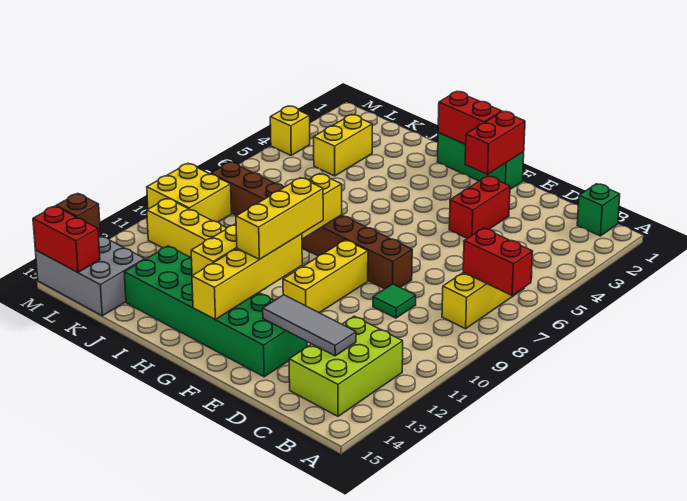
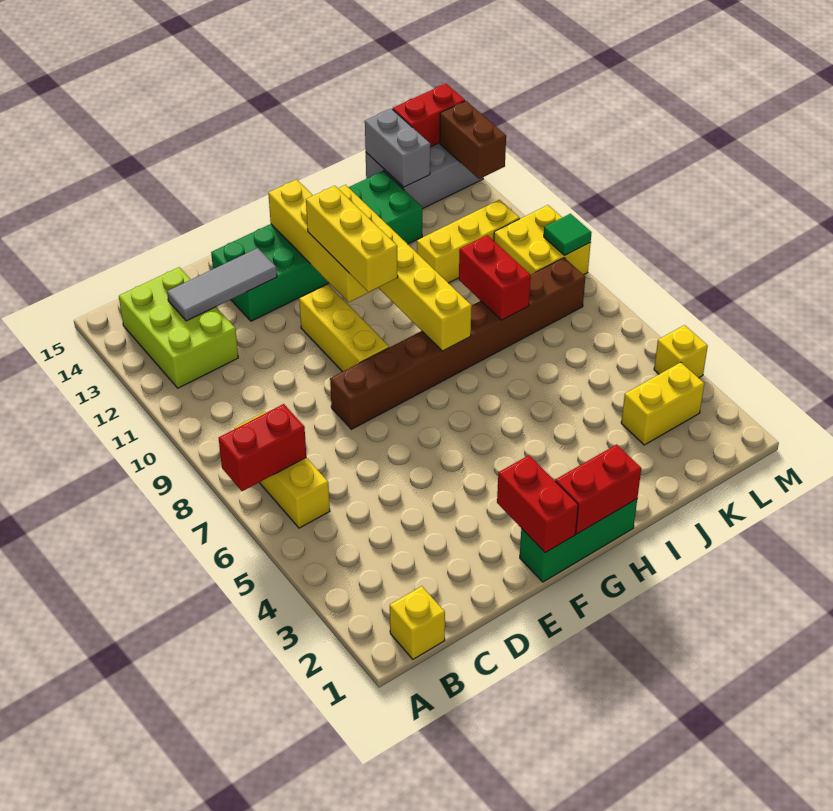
green brick B1 level 1 -> yellow brick B1 level 1
green tile D9 level 1 -> green tile M9 level 2
red brick E3:E4 level 1 -> red brick J8:J9 level 2
yellow brick K3:K4 level 1 -> yellow brick K3:L3 level 1
none -> grey brick K14:K15 level 2
brown brick M14 level 2 -> brown brick M13:M14 level 2

